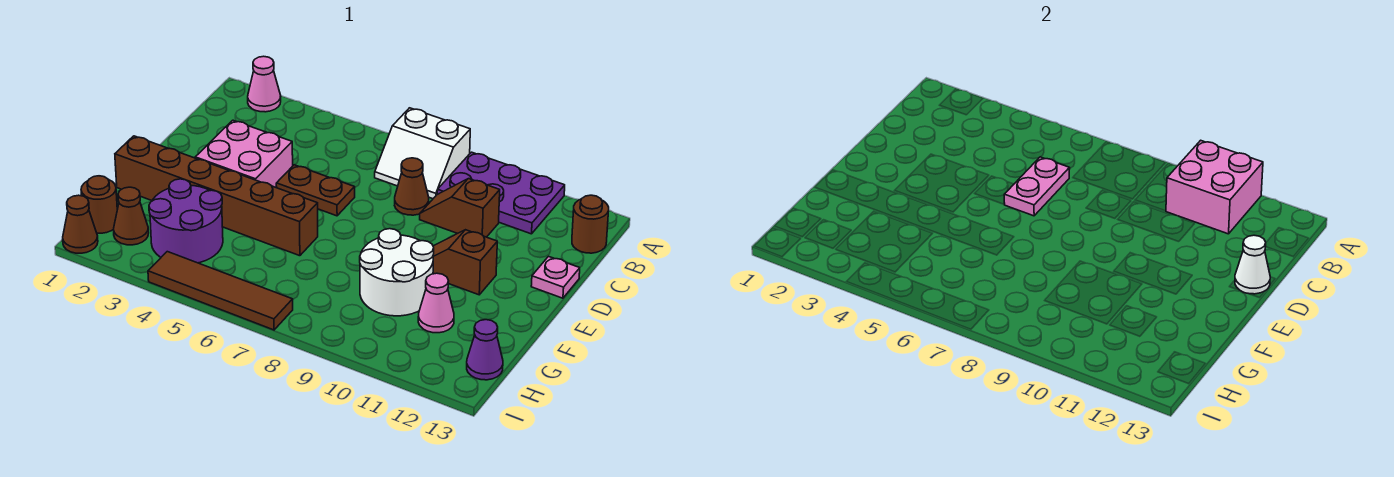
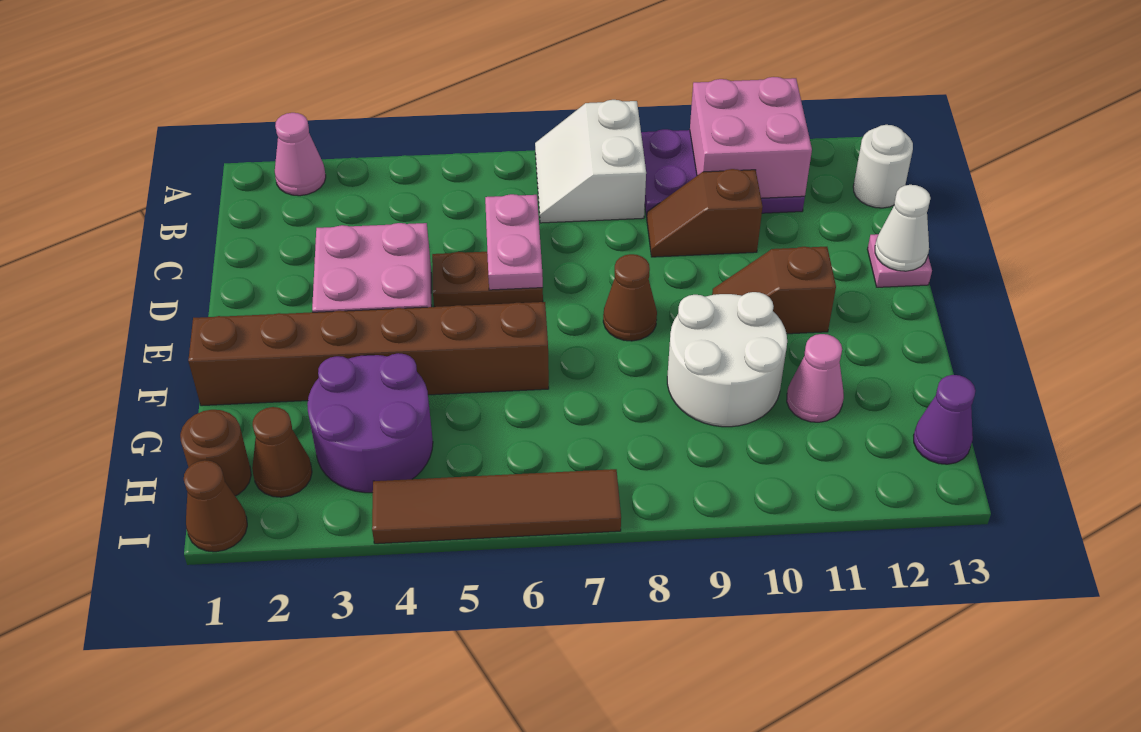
white slope A7:B8 level 1 top A -> white slope A7:B8 level 1 top 8
brown round brick B13 level 1 -> white round brick B13 level 1
brown cone C8 level 1 -> brown cone E8 level 1

